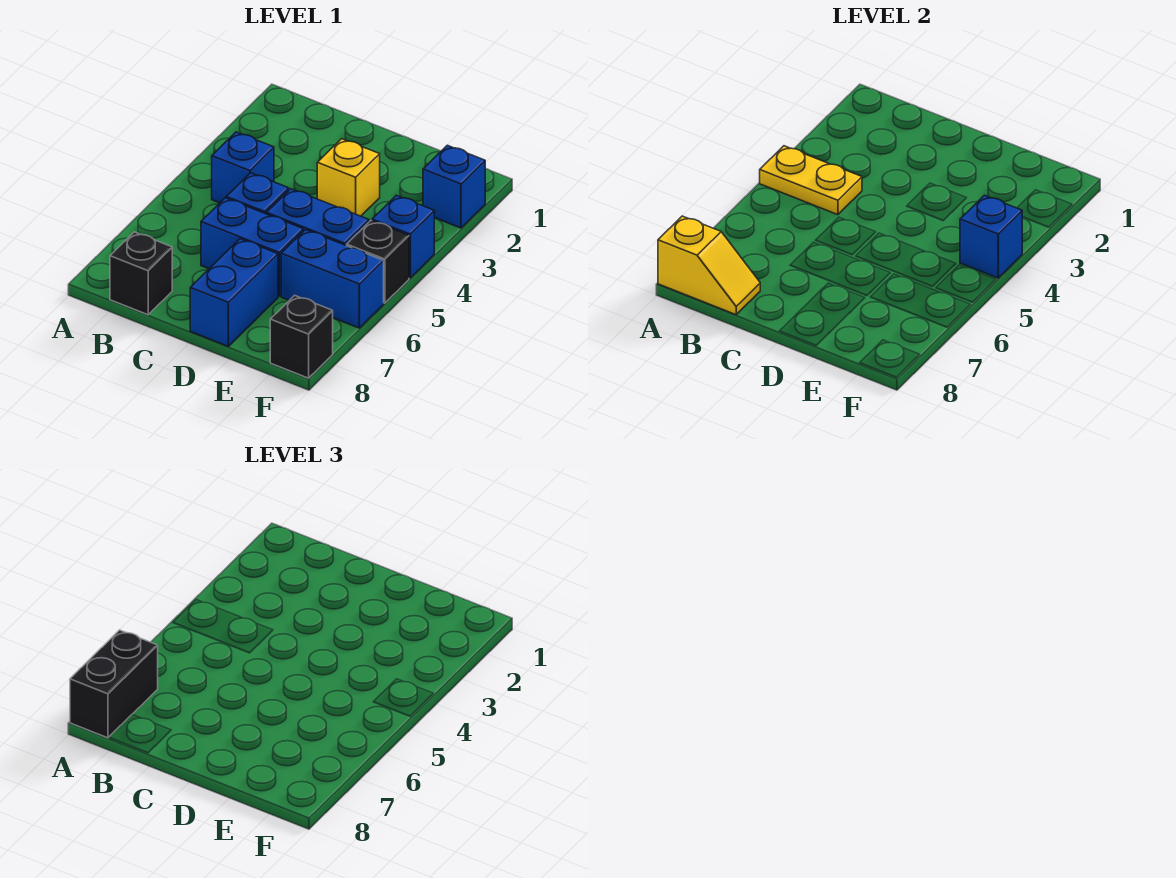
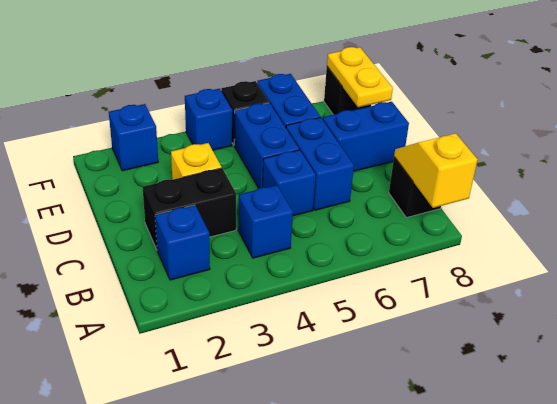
yellow plate A4:B4 level 2 -> yellow plate E8:F8 level 2
black brick A7:A8 level 3 -> black brick C2:C3 level 1
blue brick F4 level 2 -> blue brick B2 level 1

